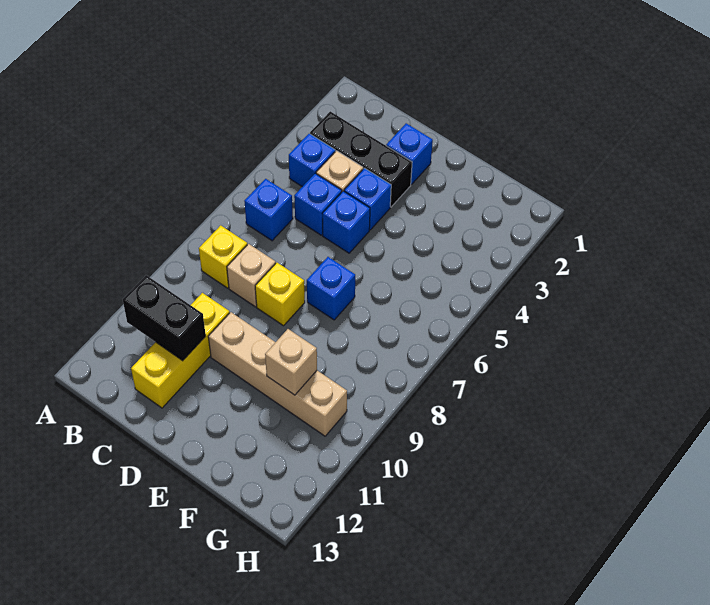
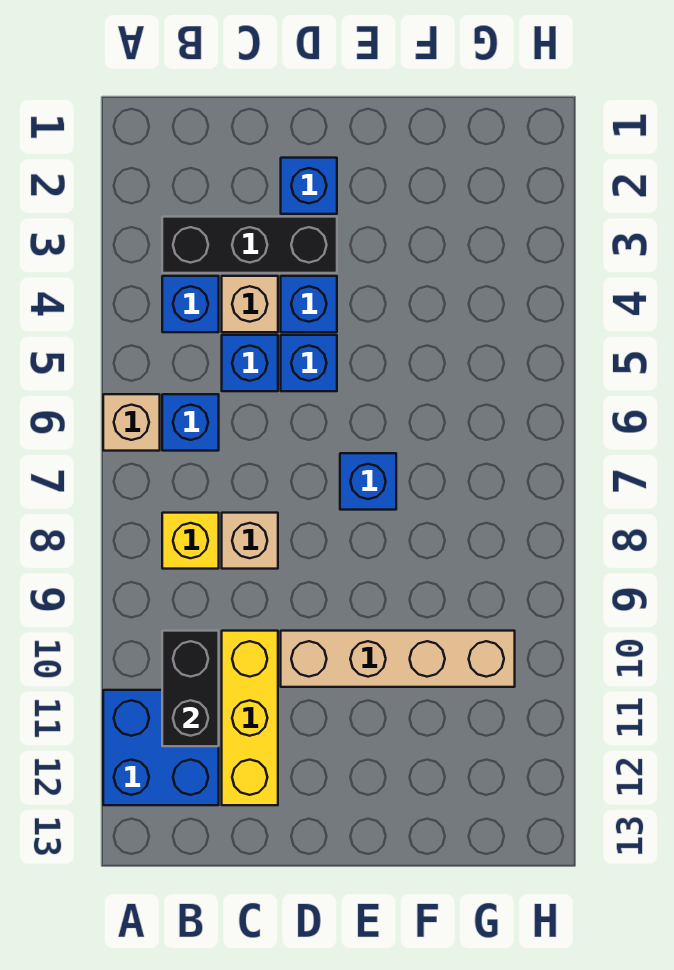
none -> blue brick A11:B12 level 1
black brick B11:C11 level 2 -> black brick B10:B11 level 2
yellow brick D8 level 1 -> none
tan brick F10 level 2 -> tan brick A6 level 1

